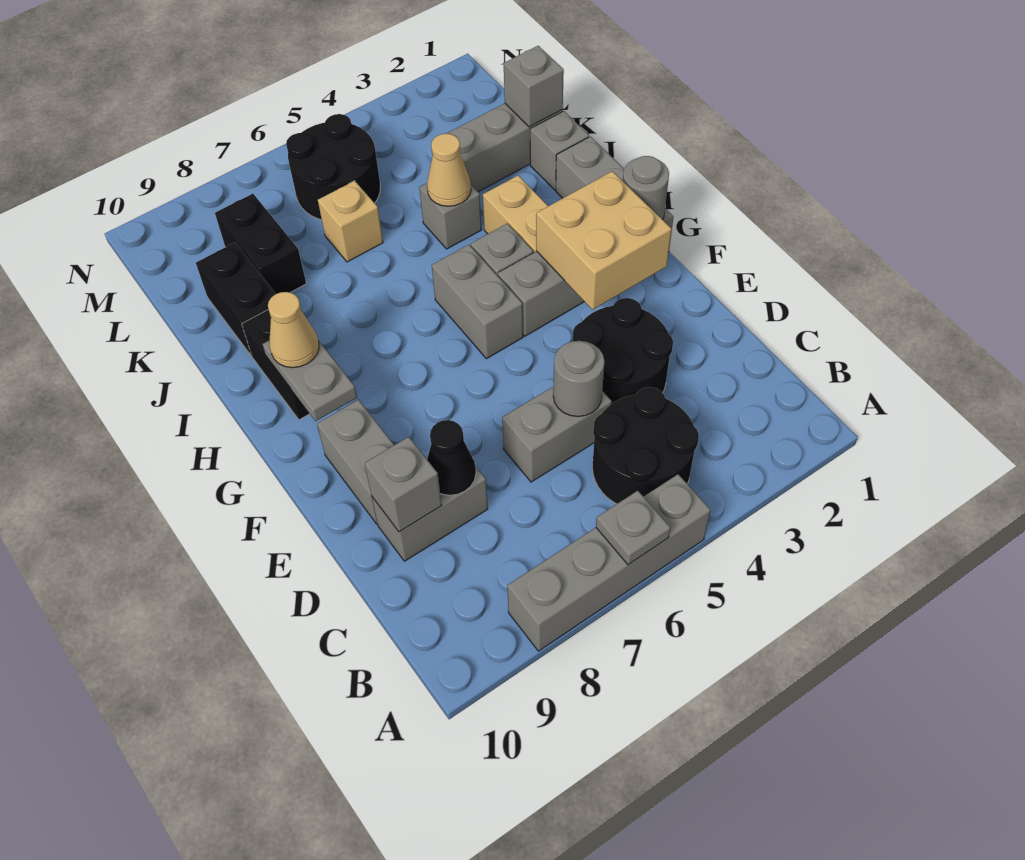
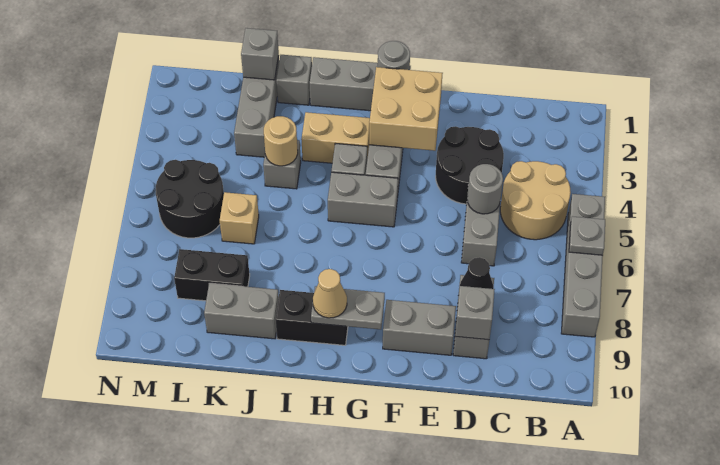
black round brick B4:C5 level 1 -> tan round brick B4:C5 level 1
tan cone J4 level 2 -> tan round brick J4 level 2
black brick J9:K9 level 1 -> grey brick J9:K9 level 1

